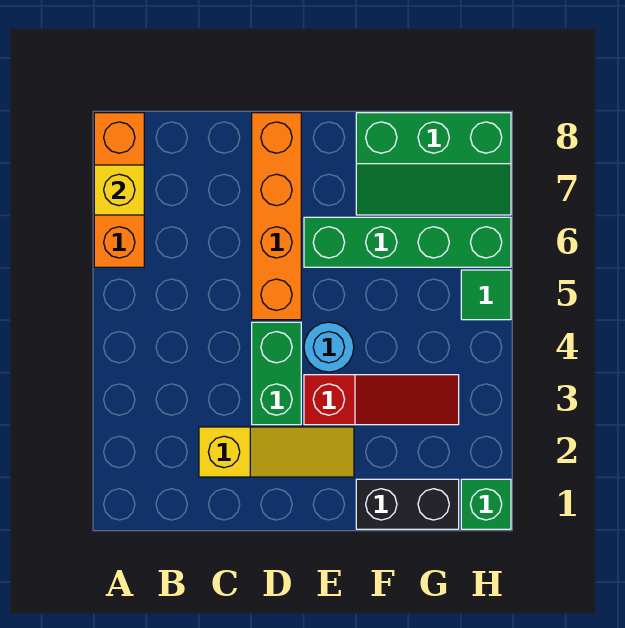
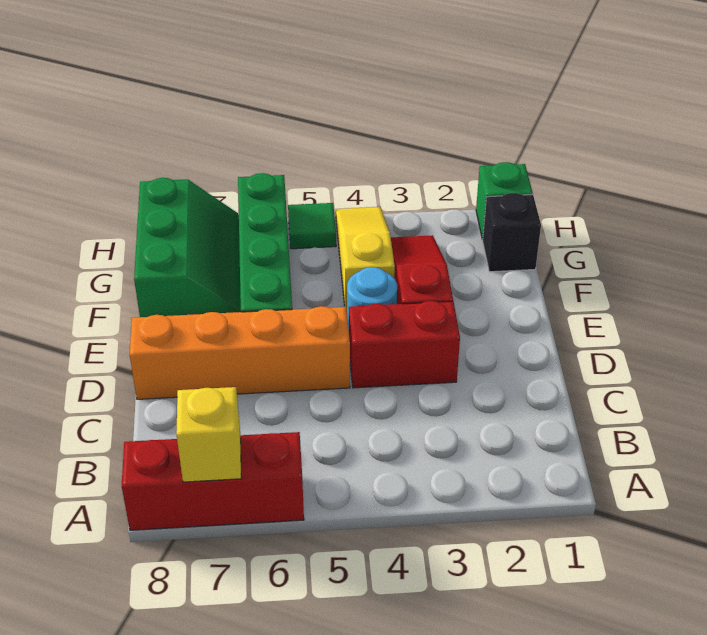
orange brick A6:A8 level 1 -> red brick A6:A8 level 1
yellow slope C2:E2 level 1 top C -> yellow slope F4:H4 level 1 top F
green brick D3:D4 level 1 -> red brick D3:D4 level 1
black brick F1:G1 level 1 -> black brick G1 level 1

